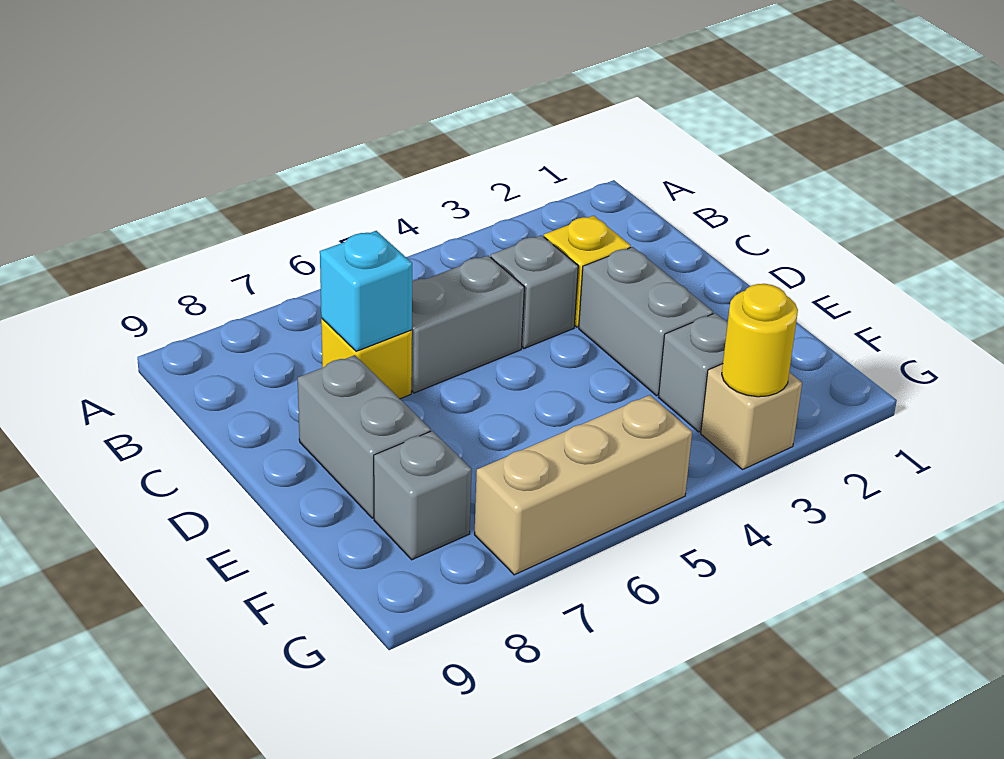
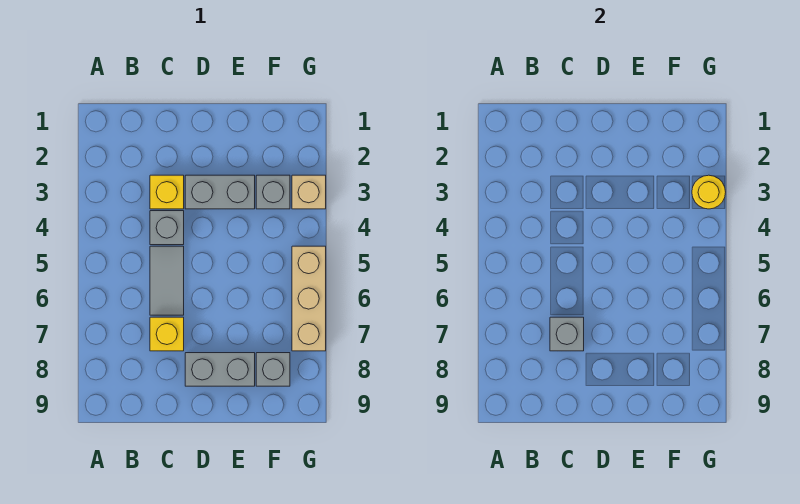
grey brick C5:C6 level 1 -> grey tile C5:C6 level 1
cyan brick C7 level 2 -> grey brick C7 level 2

